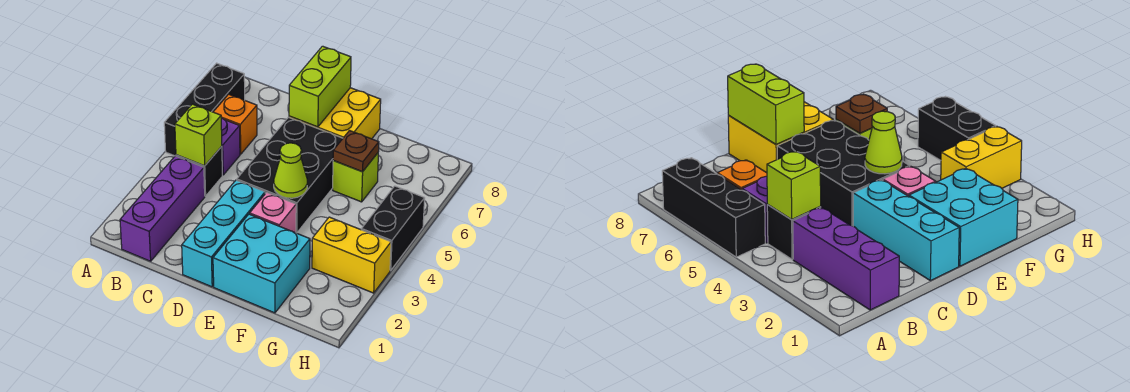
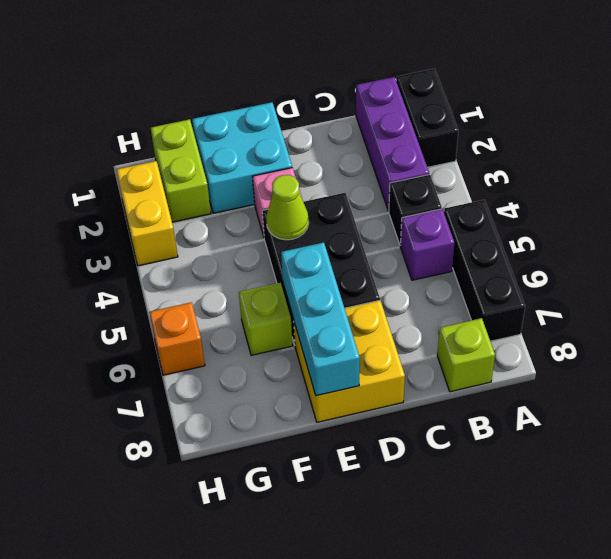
lime brick B4 level 2 -> lime brick B8 level 1
orange brick B6 level 1 -> orange brick H6 level 1
cyan brick D1:D3 level 1 -> cyan brick E6:E8 level 2
lime brick D7:D8 level 2 -> lime brick G1:G2 level 1
brown plate F6 level 2 -> none
yellow brick G3:H3 level 1 -> yellow brick H2:H3 level 1
black brick H4:H5 level 1 -> black brick A1:A2 level 1

